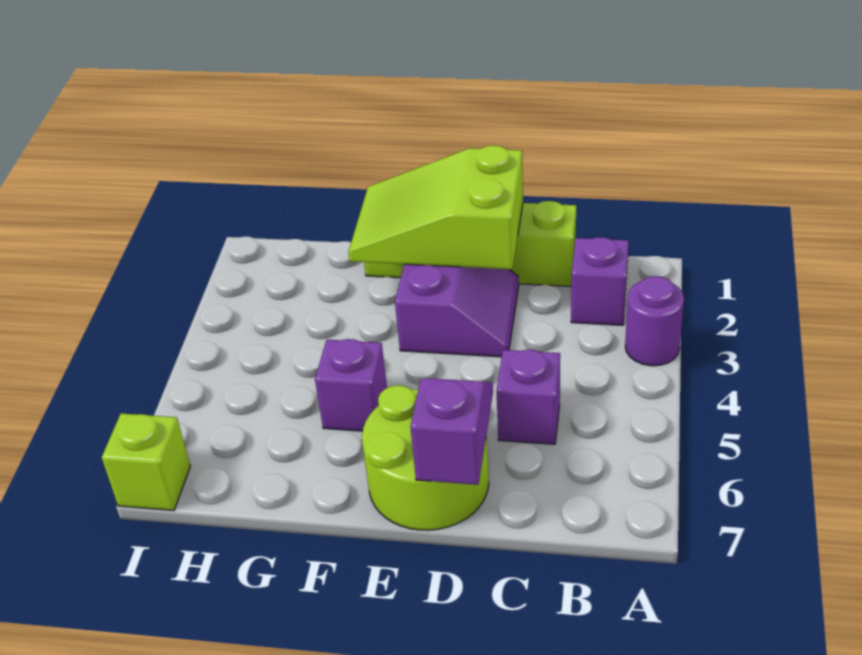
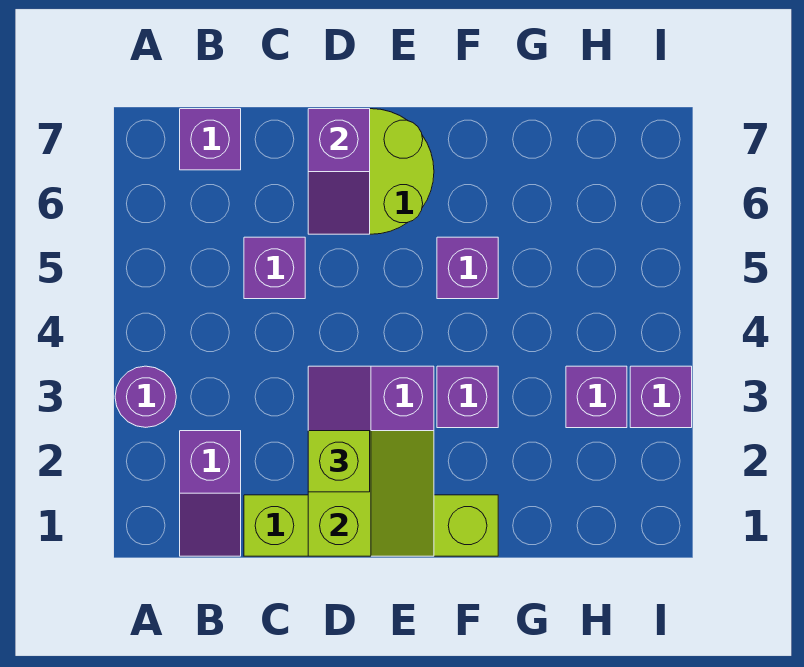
none -> purple brick B7 level 1
lime slope D1:F2 level 2 top D -> lime slope D1:E2 level 2 top D
none -> purple brick F3 level 1
none -> purple brick H3 level 1
none -> purple brick I3 level 1
lime brick I7 level 1 -> lime brick D2 level 3

